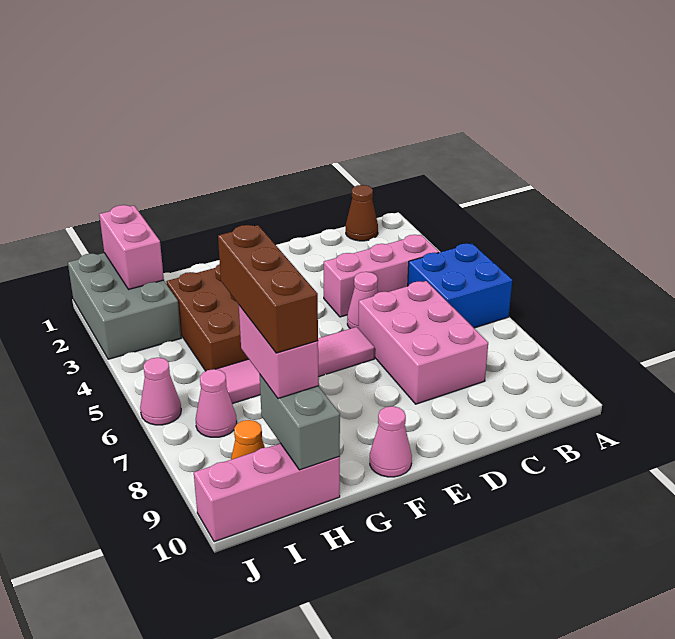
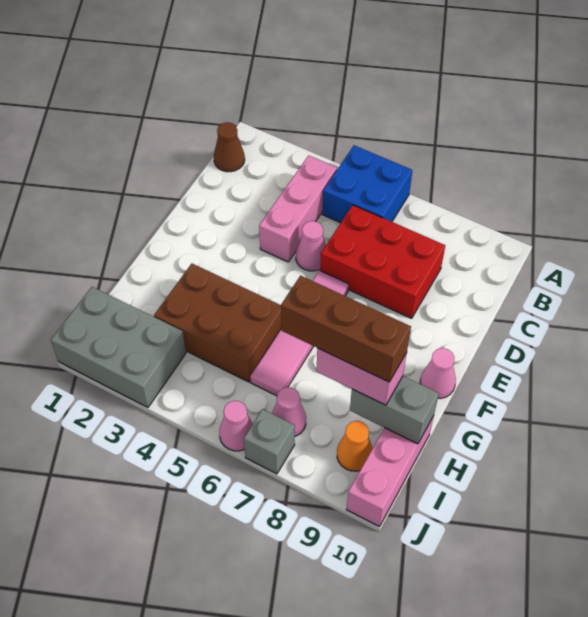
pink brick C6:D8 level 1 -> red brick C6:D8 level 1
pink brick I1:I2 level 2 -> none
none -> grey brick J7 level 1

